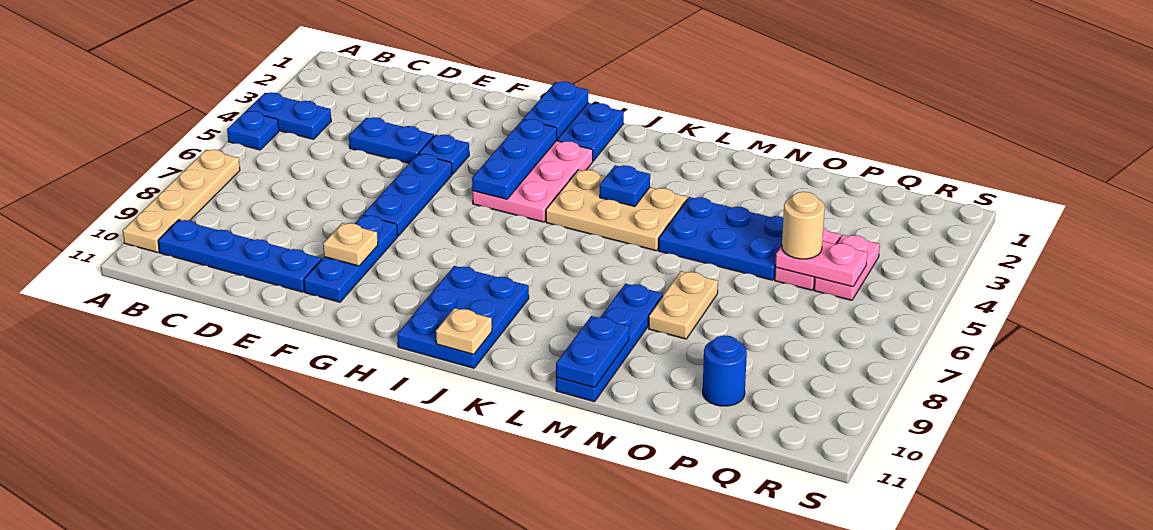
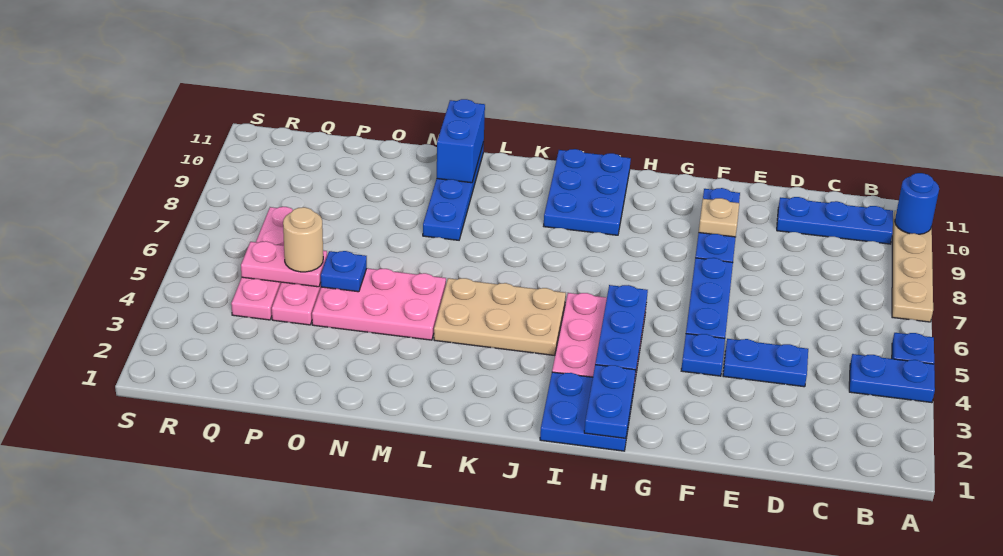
blue plate B10:E10 level 1 -> blue plate B10:D10 level 1
tan plate J11 level 2 -> none
blue plate K4 level 2 -> blue plate O5 level 2
blue plate M4:O5 level 1 -> pink plate M4:O5 level 1
blue plate M10:M11 level 2 -> blue brick M10:M11 level 2
tan plate N7:N8 level 1 -> none
blue round brick P10 level 1 -> blue round brick A10 level 2
pink plate Q4:Q5 level 1 -> pink plate Q4:Q7 level 1

